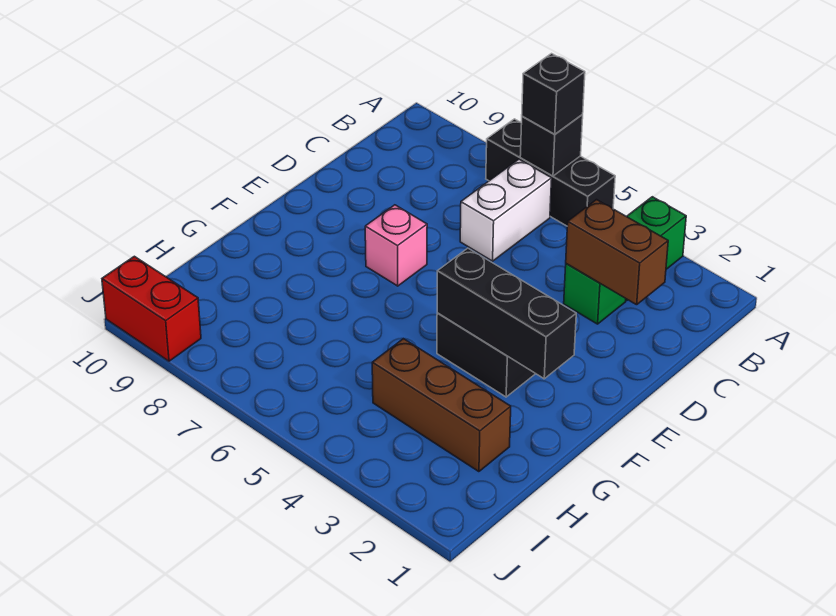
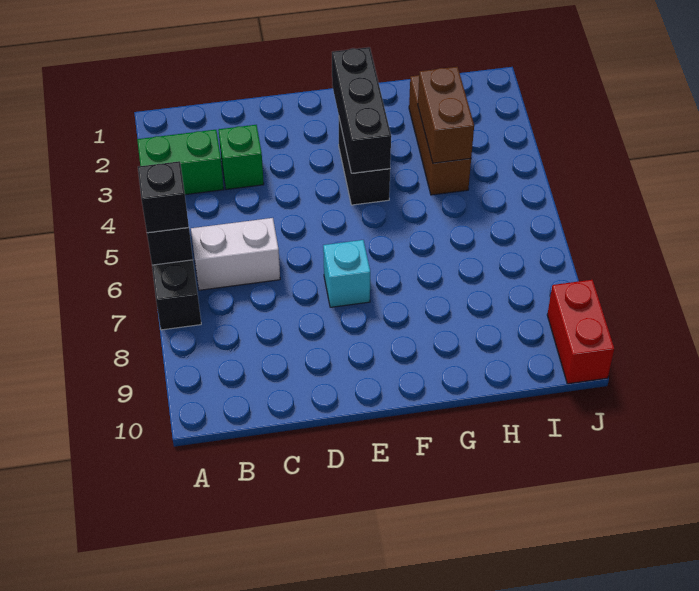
brown brick C2:C3 level 2 -> brown brick H3:H4 level 2
pink brick E7 level 1 -> cyan brick E7 level 1

